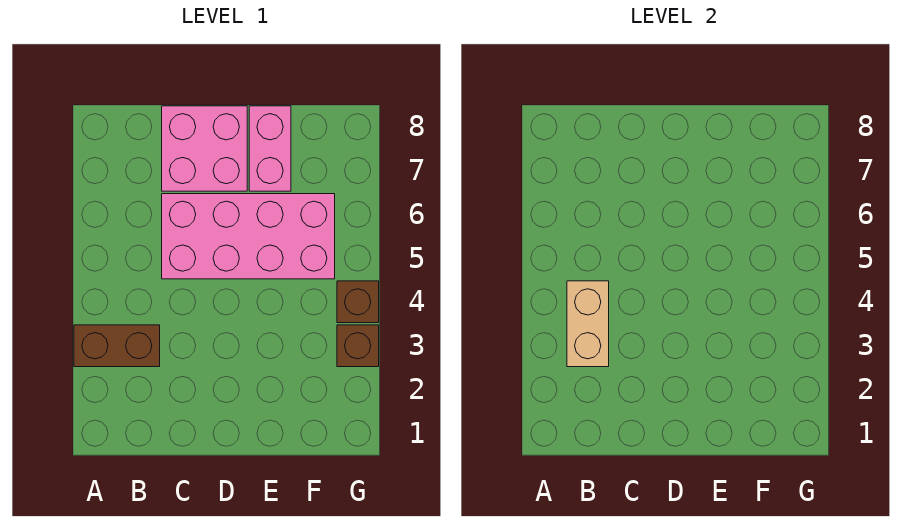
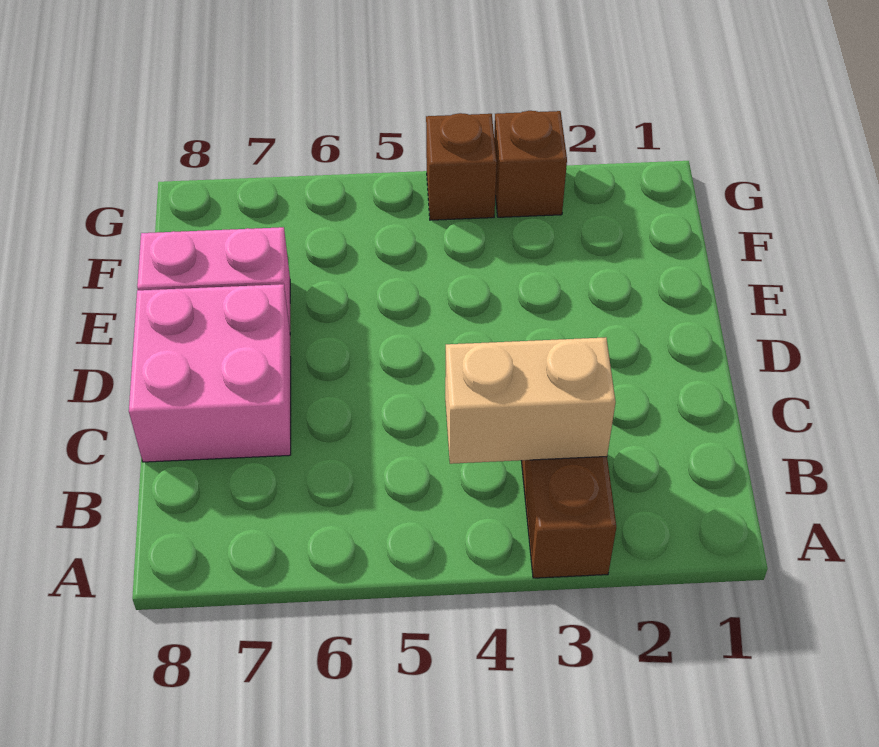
pink brick C5:F6 level 1 -> none

